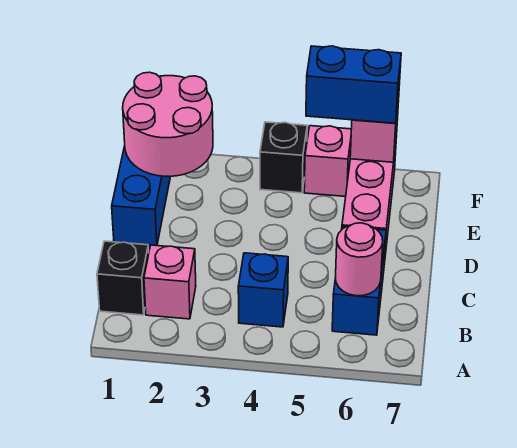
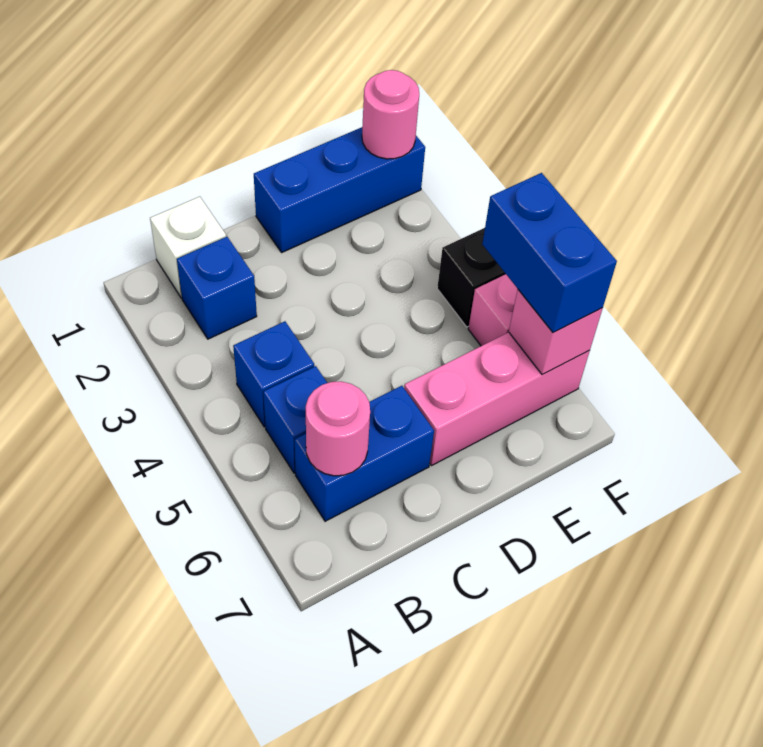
black brick B1 level 1 -> white brick B1 level 1
pink brick B2 level 1 -> blue brick B2 level 1
none -> blue brick B5 level 1
pink round brick E1:F2 level 2 -> pink round brick F1 level 2

